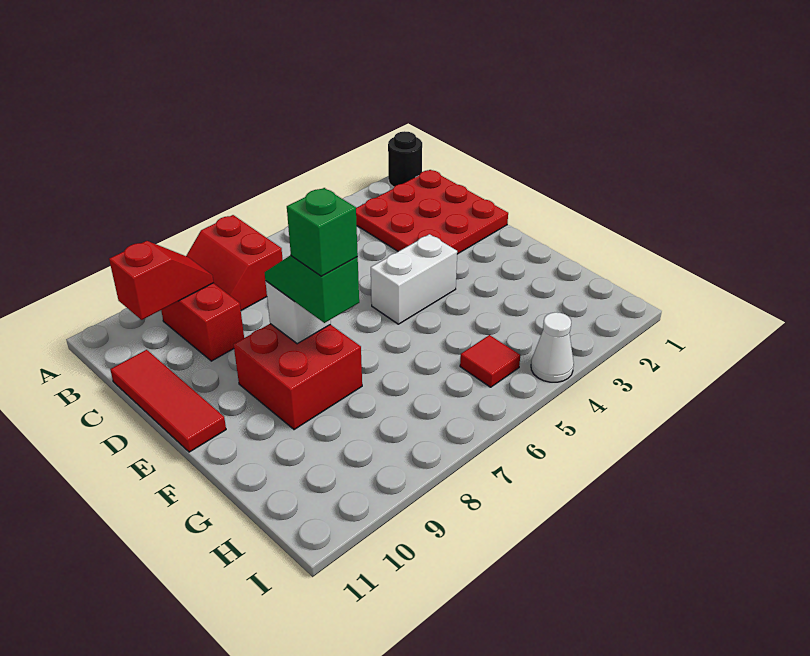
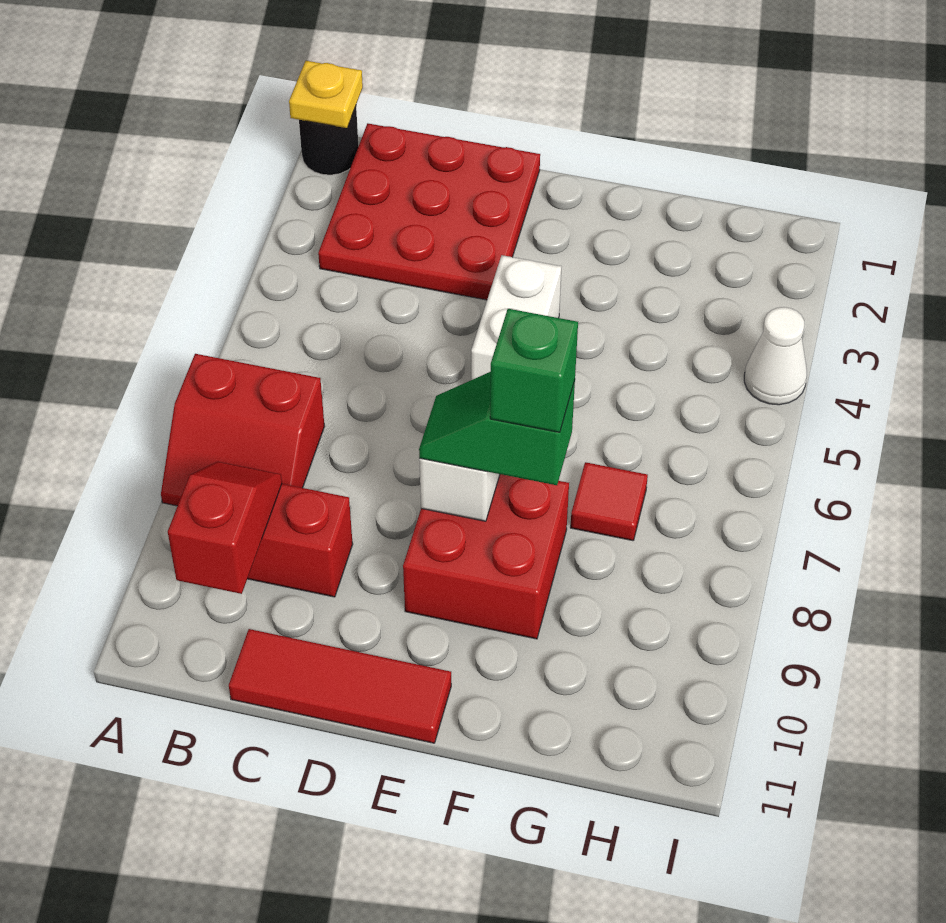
none -> yellow plate A1 level 2
red tile H5 level 1 -> red tile G7 level 1

